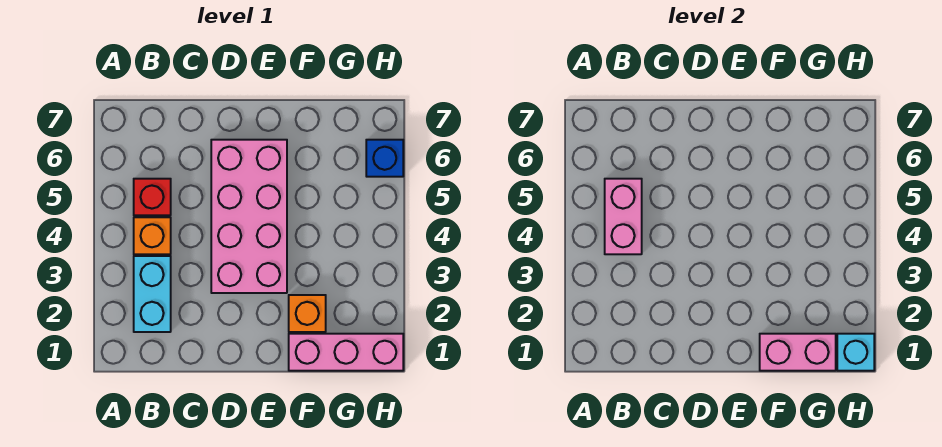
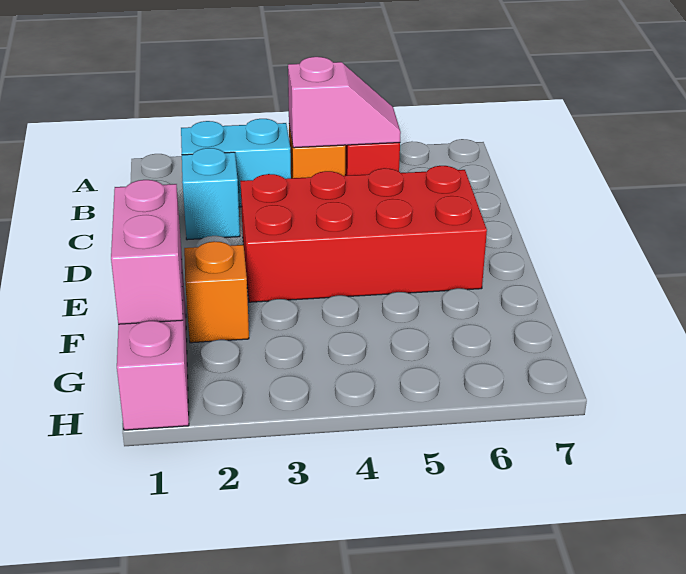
pink brick B4:B5 level 2 -> pink slope B4:B5 level 2 top 4
pink brick D3:E6 level 1 -> red brick D3:E6 level 1
cyan brick H1 level 2 -> cyan brick C2 level 1
blue brick H6 level 1 -> none

